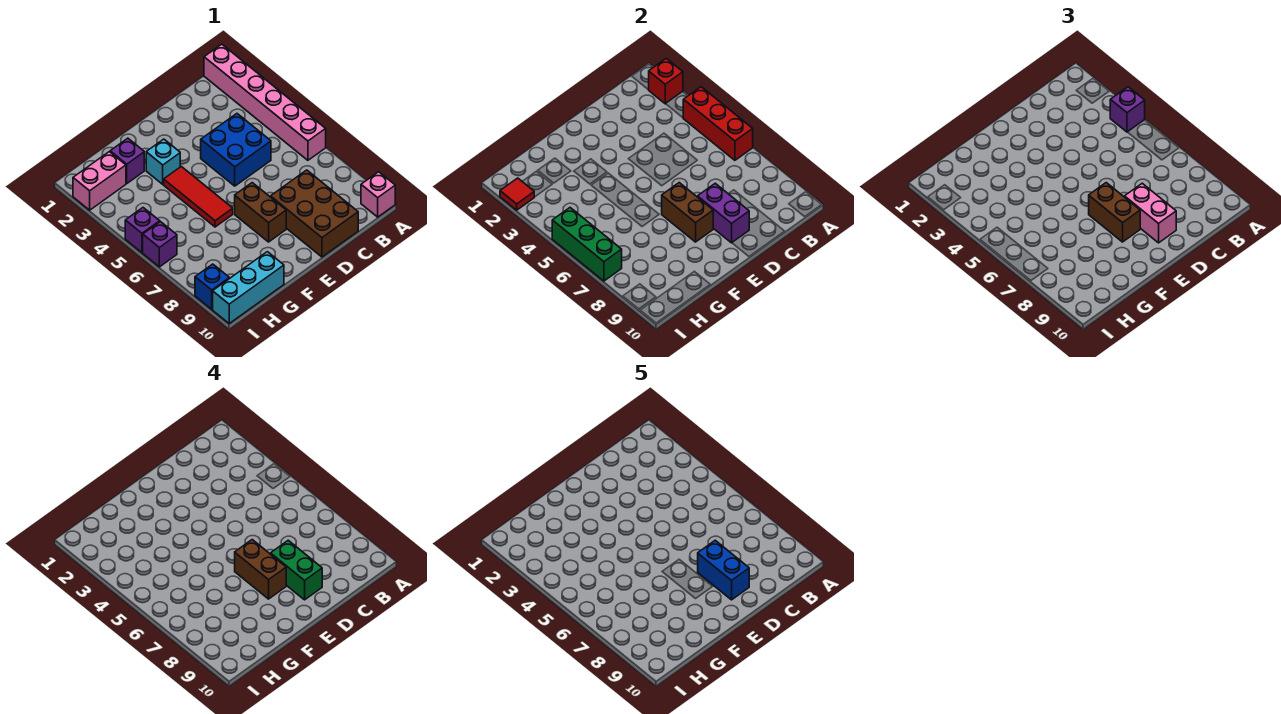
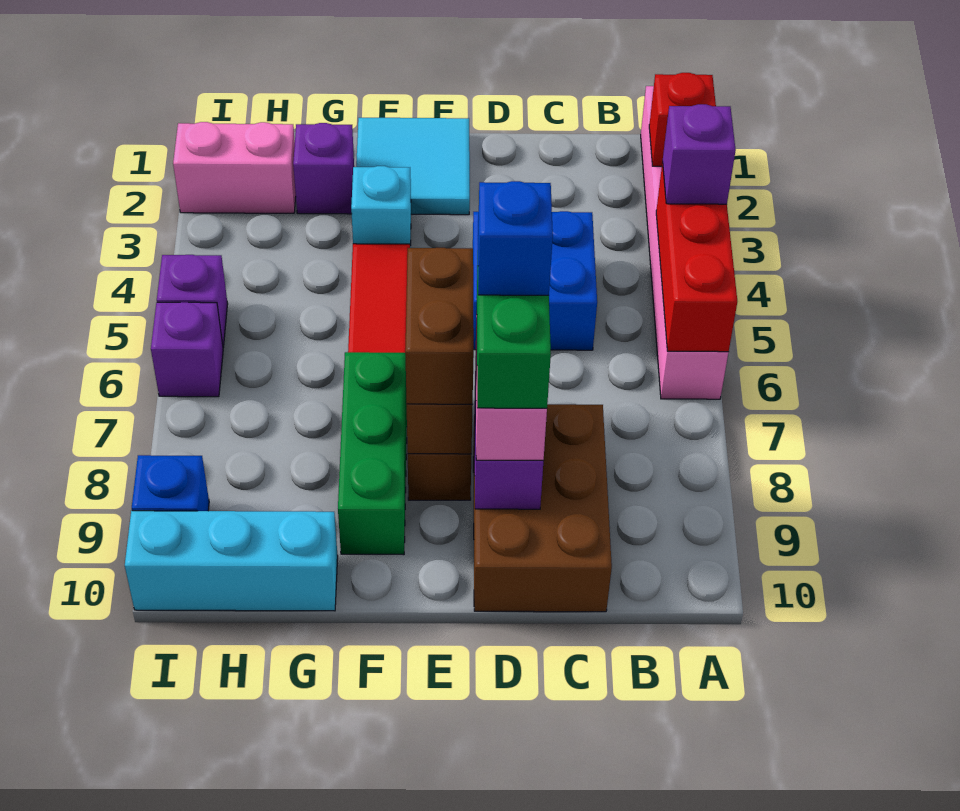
pink brick A10 level 1 -> none
blue brick D8:D9 level 5 -> blue brick D8 level 5
none -> cyan tile E1:F2 level 1
brown brick E7:E8 level 4 -> none
red tile I2 level 2 -> none
green brick I5:I7 level 2 -> green brick F7:F9 level 1

